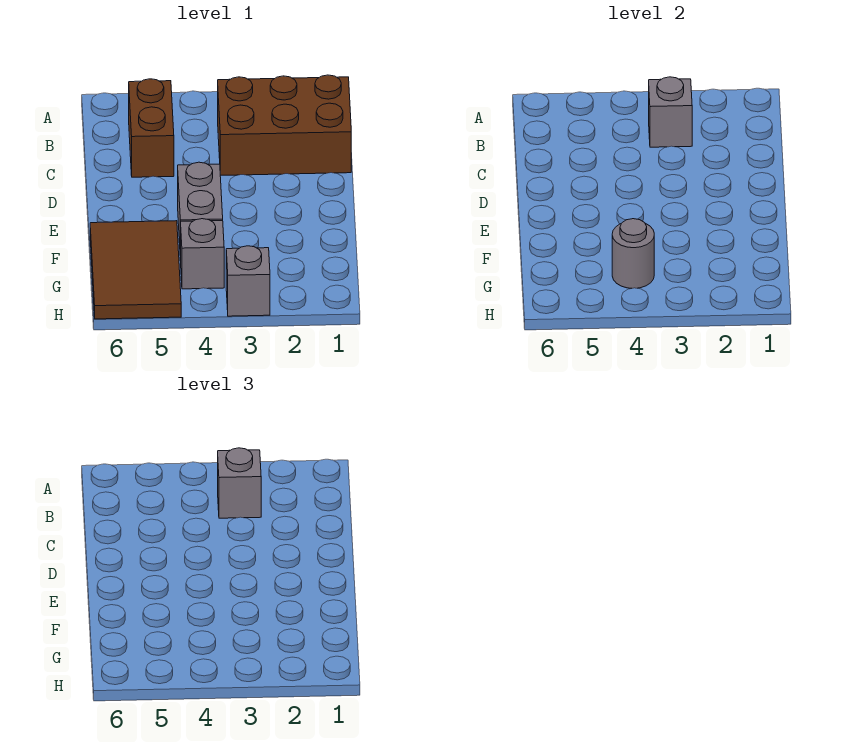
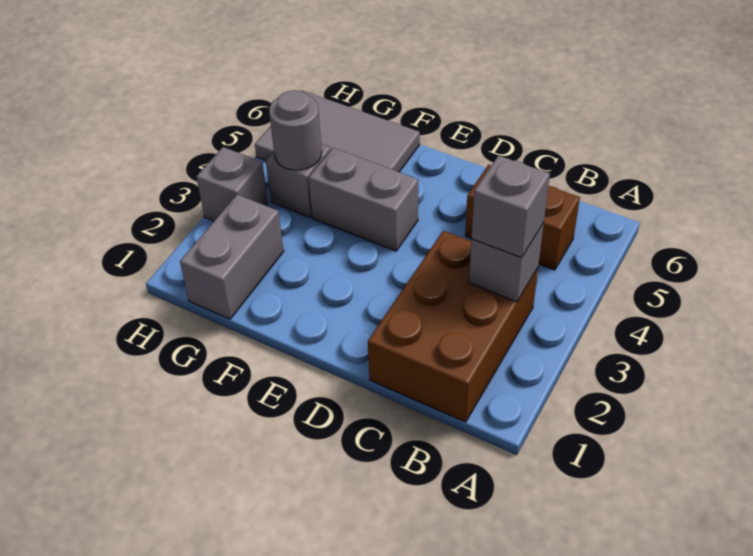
brown tile F5:H6 level 1 -> grey tile F5:H6 level 1
none -> grey brick G1:G2 level 1

